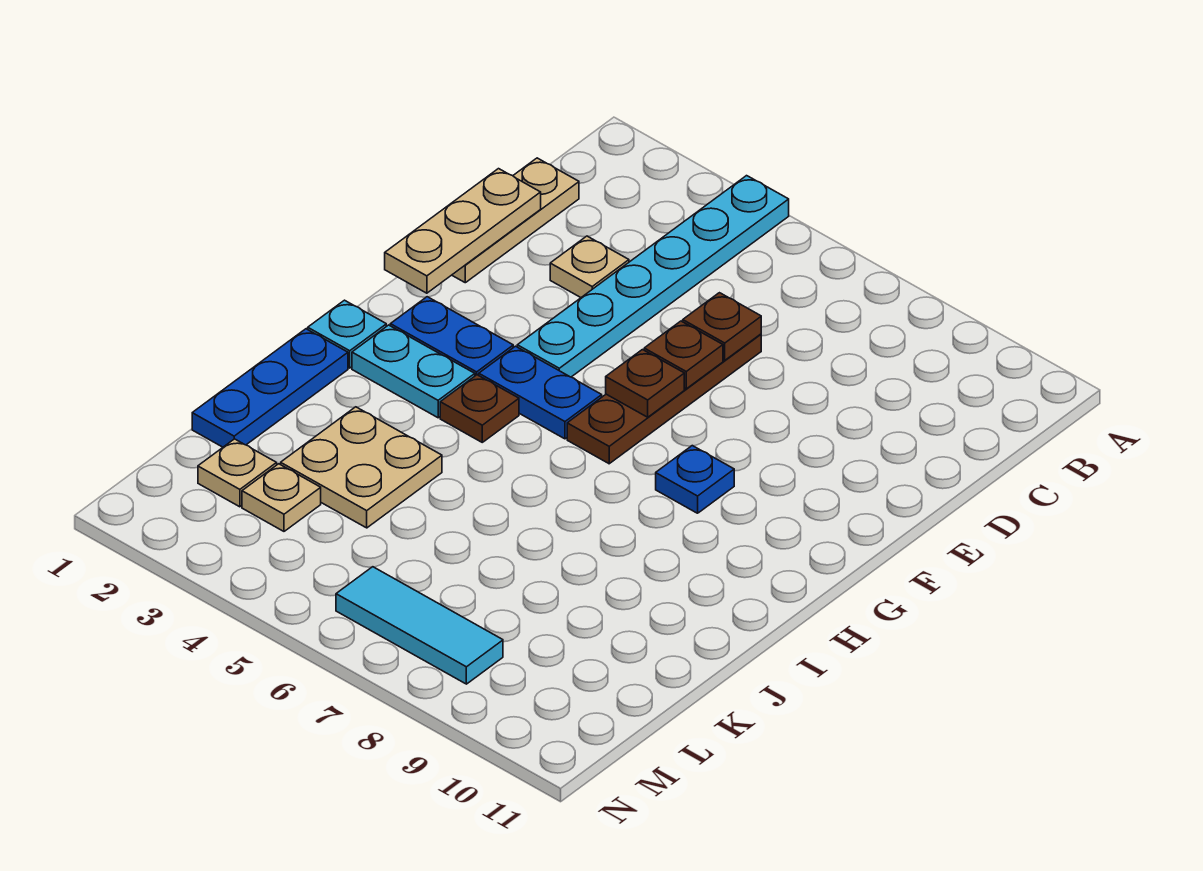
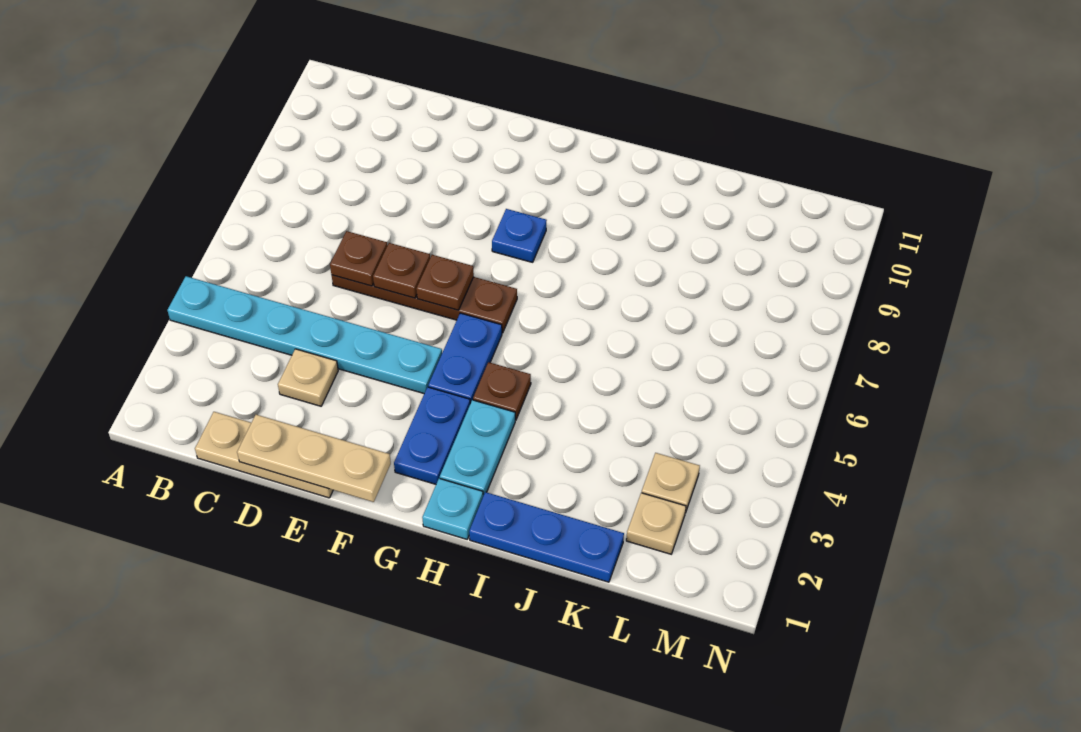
tan plate J3:K4 level 1 -> none
cyan tile M6:M8 level 1 -> none

